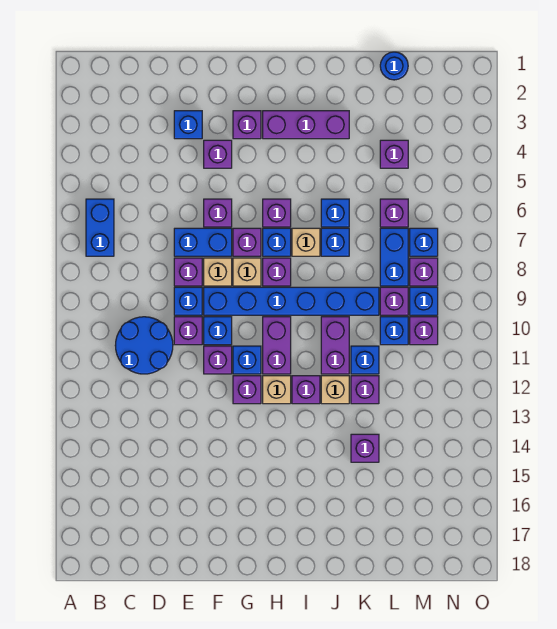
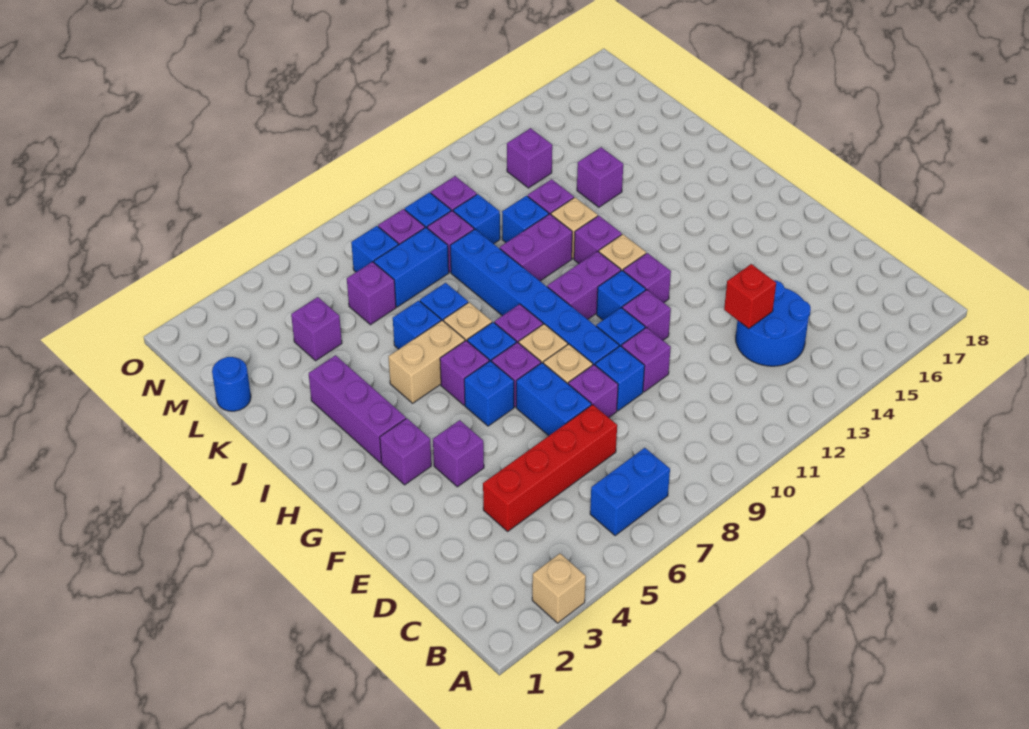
none -> tan brick A3 level 1
blue round brick C10:D11 level 1 -> blue round brick C13:D14 level 1
none -> red brick D4:D7 level 1
none -> red brick D13 level 2
blue brick E3 level 1 -> blue brick G6 level 1
purple brick F6 level 1 -> purple brick M13 level 1
none -> tan brick I5:I6 level 1

